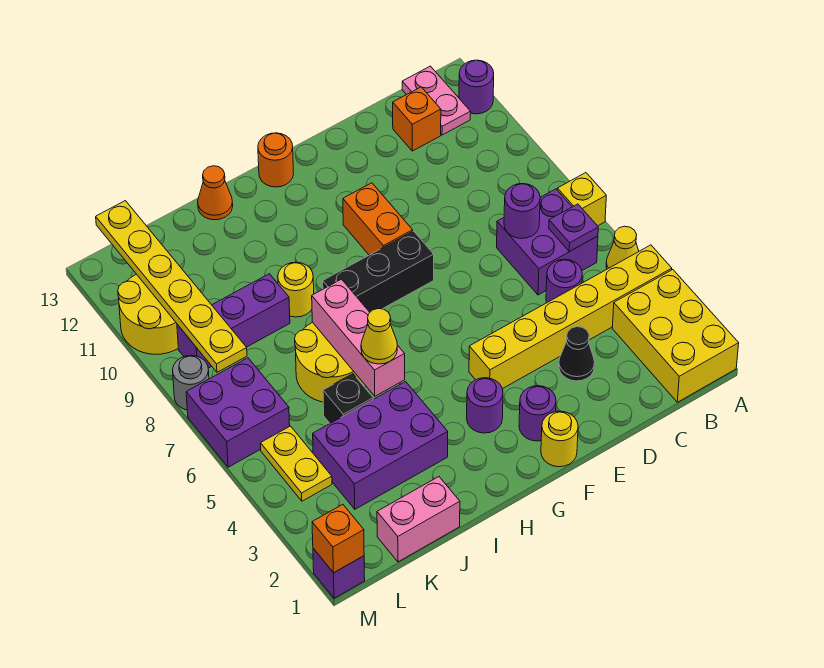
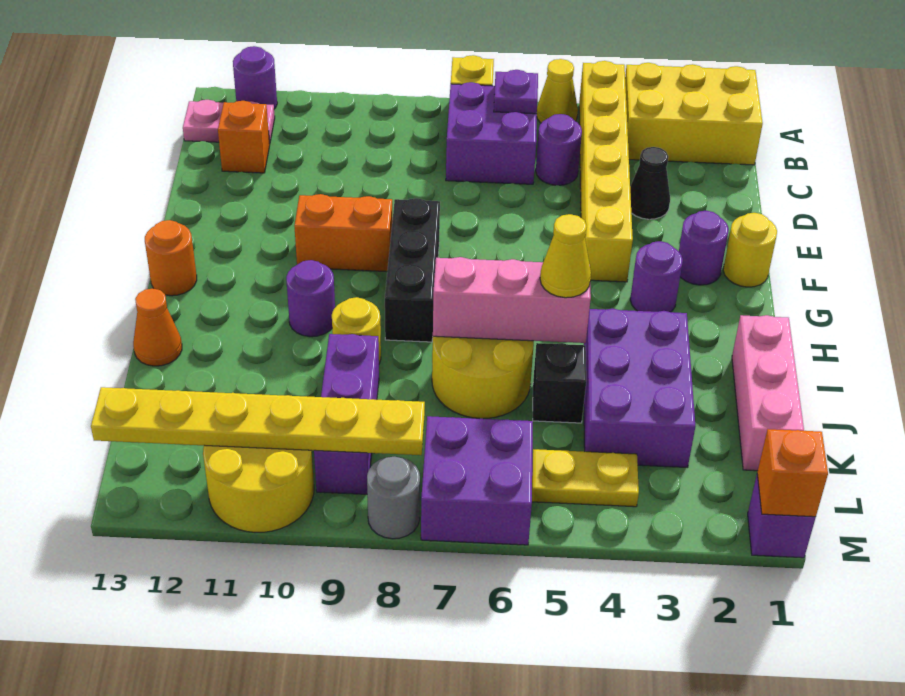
purple round brick C7 level 2 -> purple round brick H10 level 1
pink brick J1:K1 level 1 -> pink brick I1:K1 level 1

